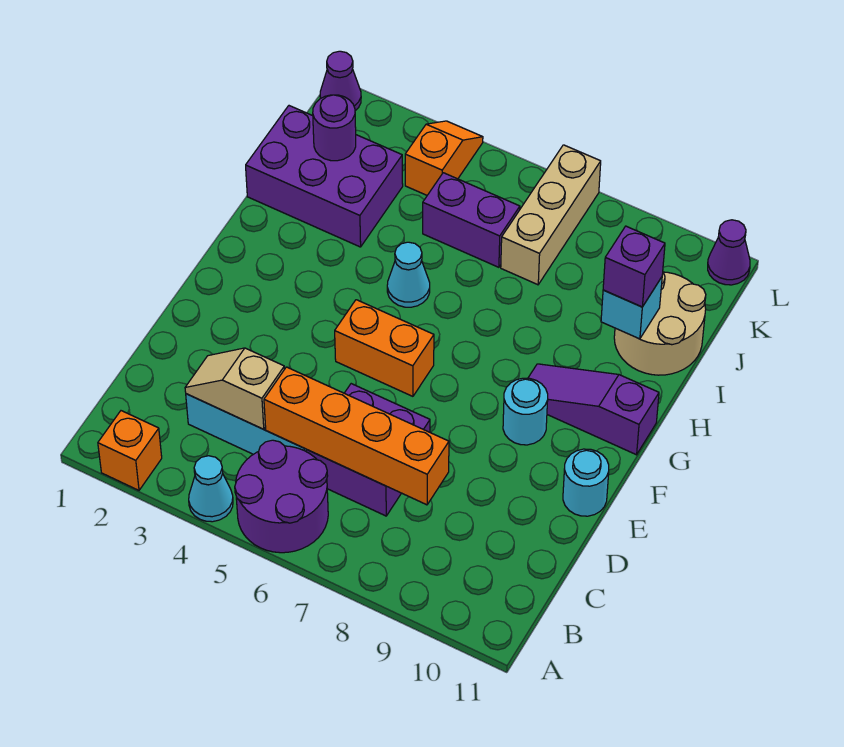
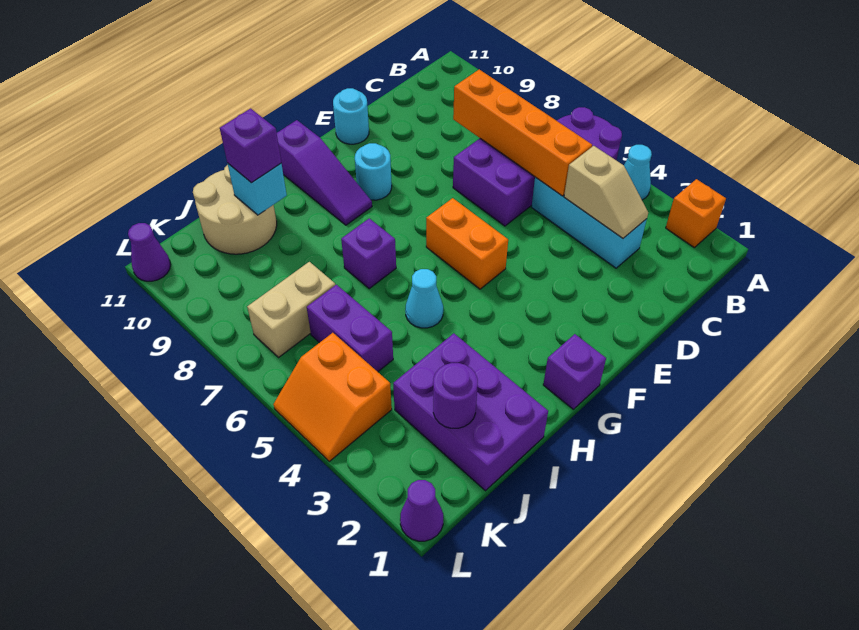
none -> purple brick G1 level 1
none -> purple brick H7 level 1
tan brick J7:L7 level 1 -> tan brick J7:K7 level 1
orange slope K4:L4 level 1 top K -> orange slope K4:L5 level 1 top K

